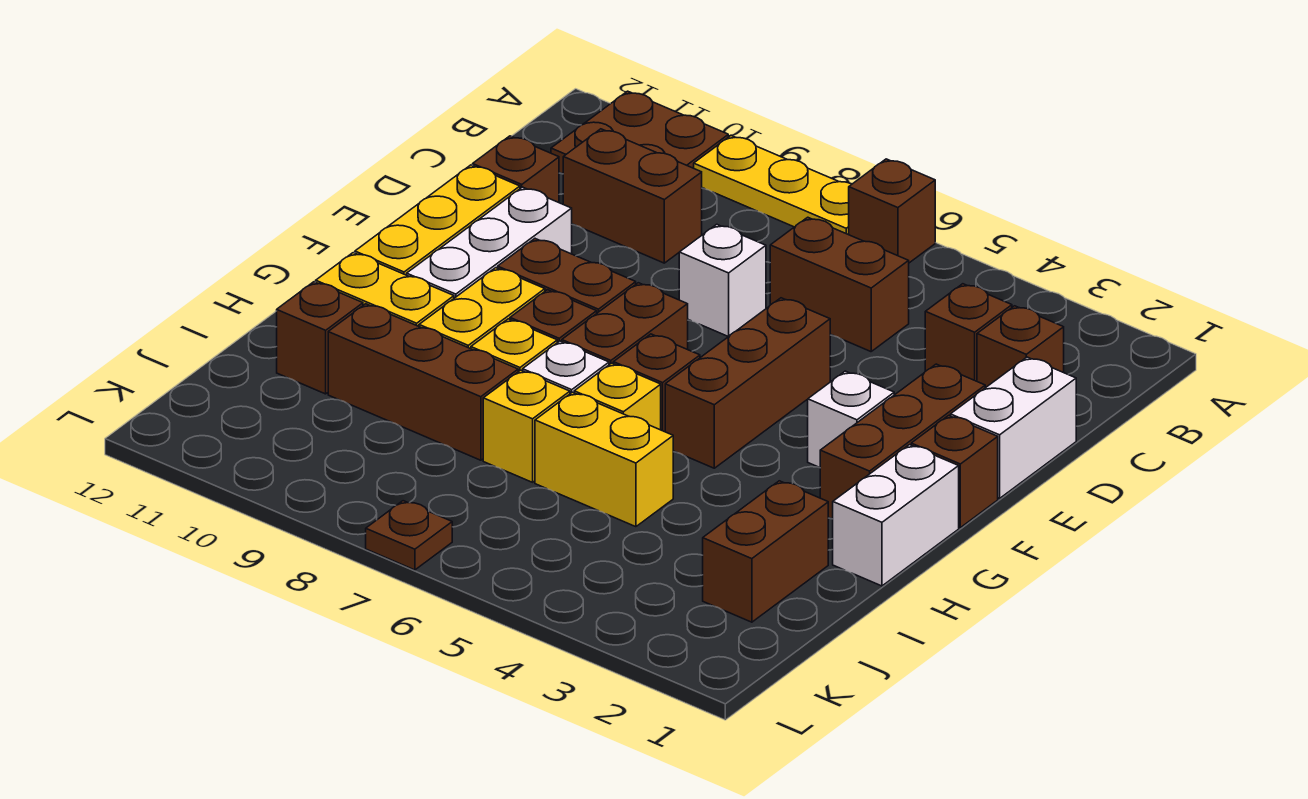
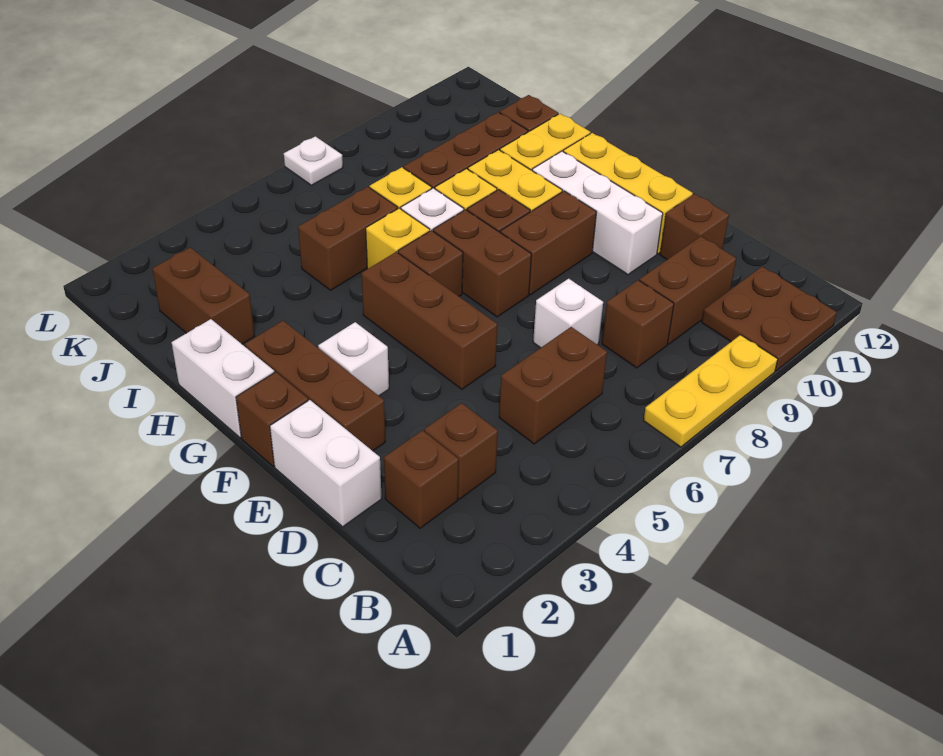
brown brick A6 level 1 -> brown brick C8 level 1
yellow brick I5:I6 level 1 -> brown brick I5:I6 level 1
brown plate L7 level 1 -> white plate L7 level 1

